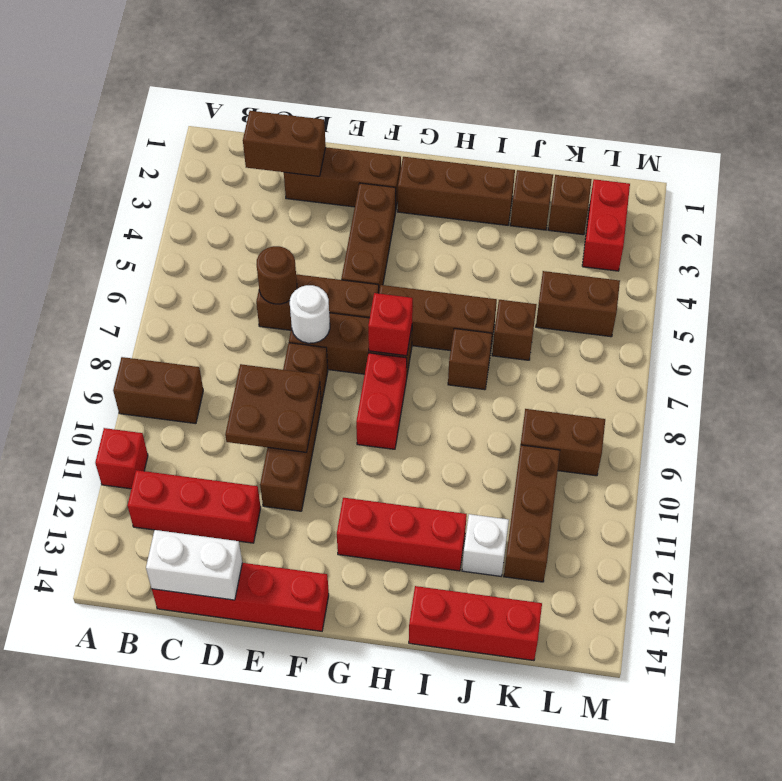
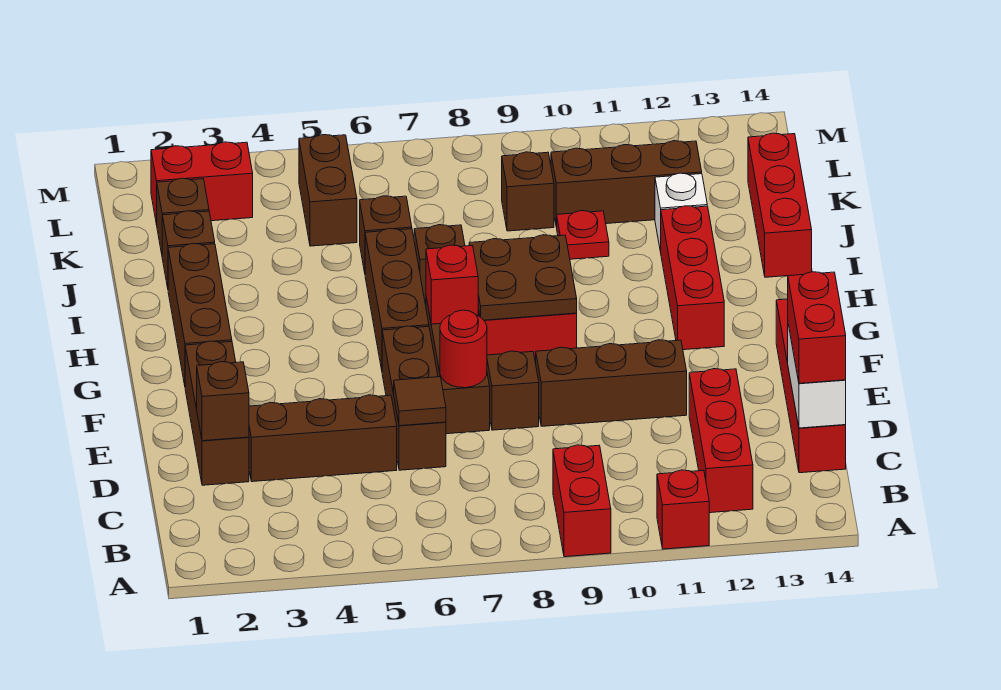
brown brick A9:B9 level 1 -> red brick A9:B9 level 1
brown brick C2:D2 level 2 -> brown brick D2 level 2
none -> red brick C14:D14 level 3
brown round brick D6 level 2 -> brown tile D6 level 2
brown plate D9:E10 level 2 -> brown plate G8:H9 level 2
white round brick E7 level 2 -> red round brick E7 level 2
brown brick F3:F5 level 1 -> brown brick D3:D5 level 1
none -> red plate J10 level 1
brown brick K9:L9 level 1 -> brown brick K9 level 1

